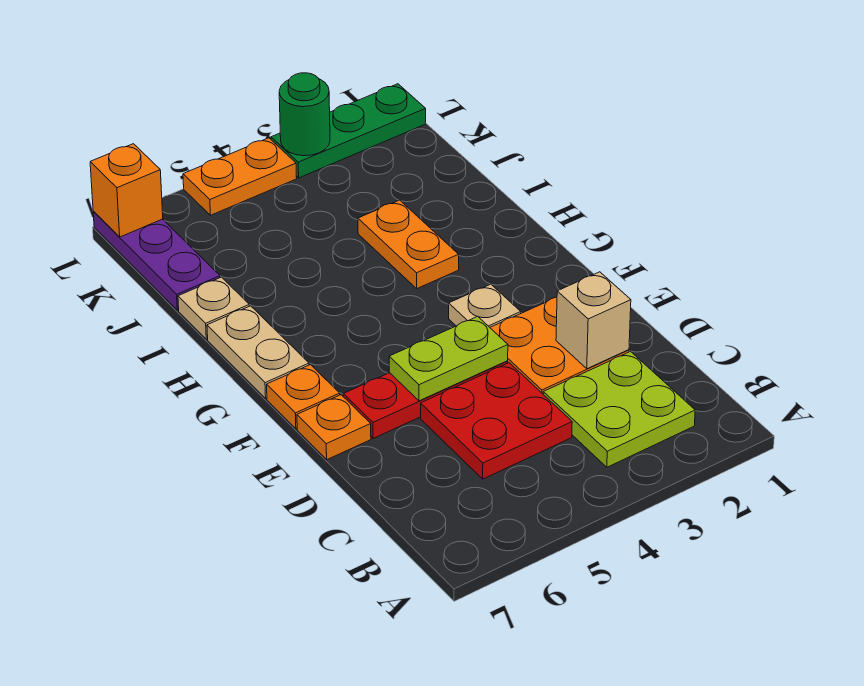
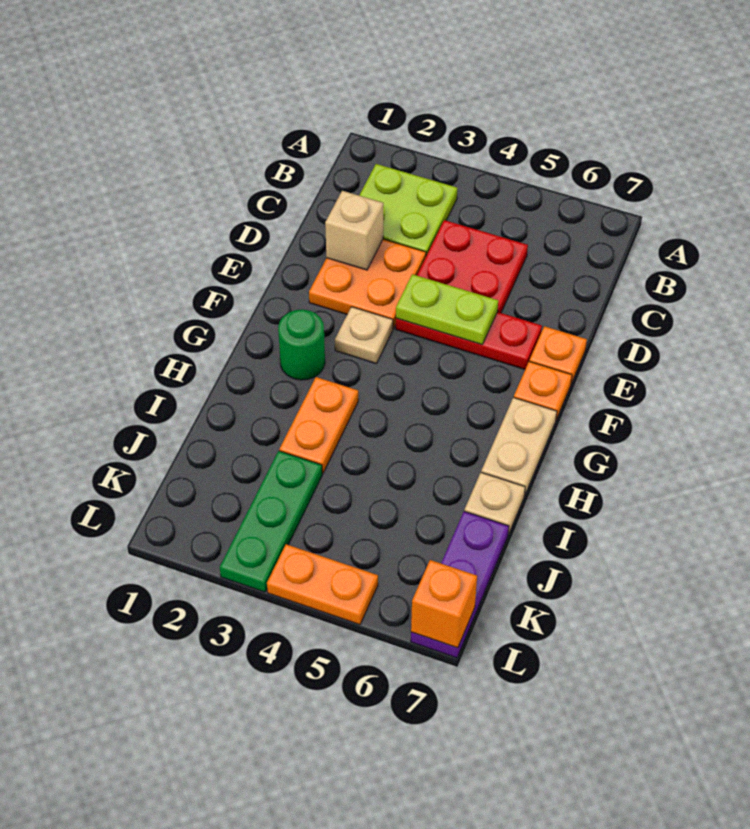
green plate L1:L3 level 1 -> green plate J3:L3 level 1
green round brick L3 level 2 -> green round brick G2 level 1

